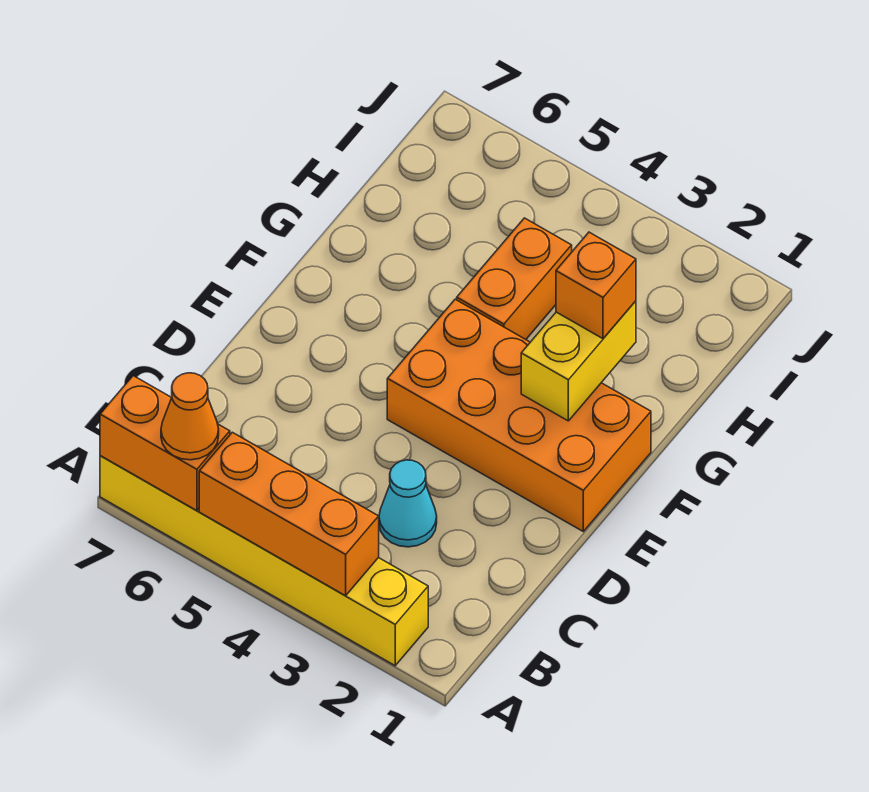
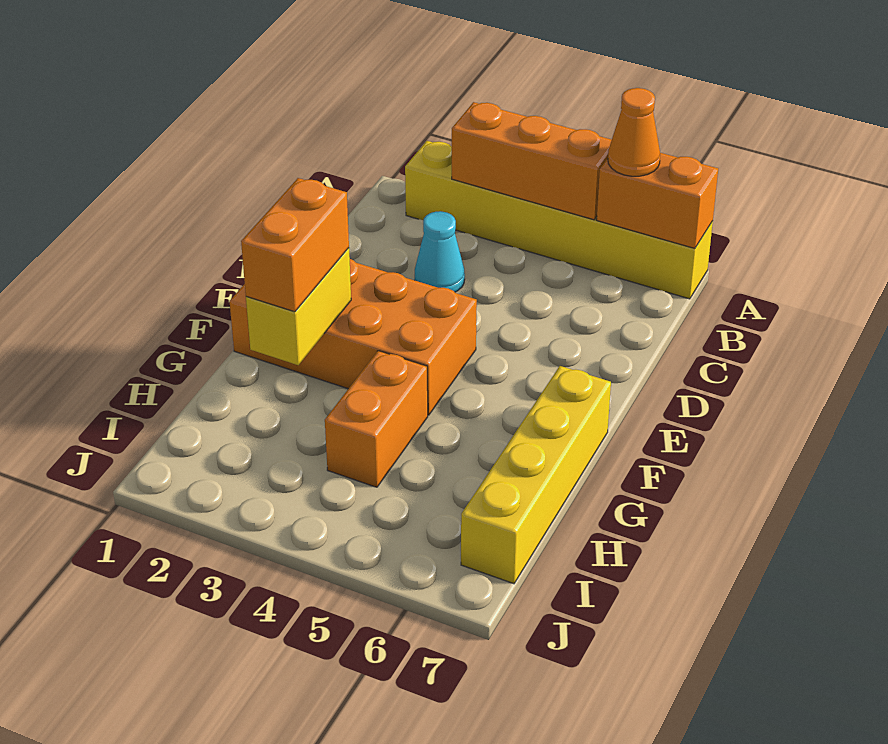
none -> yellow brick F7:I7 level 1
orange brick G2 level 3 -> orange brick F2:G2 level 3

